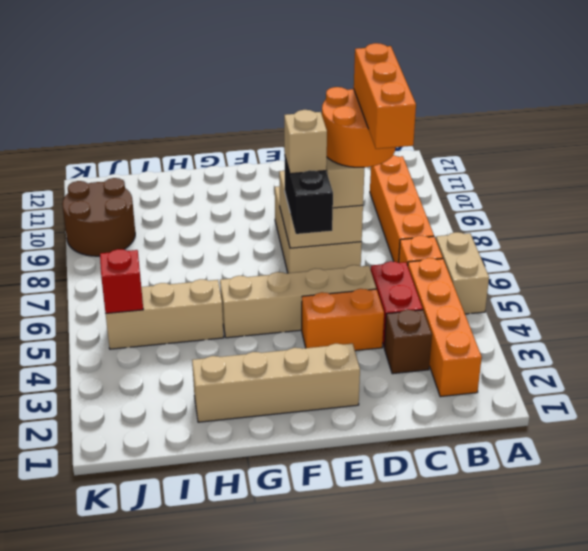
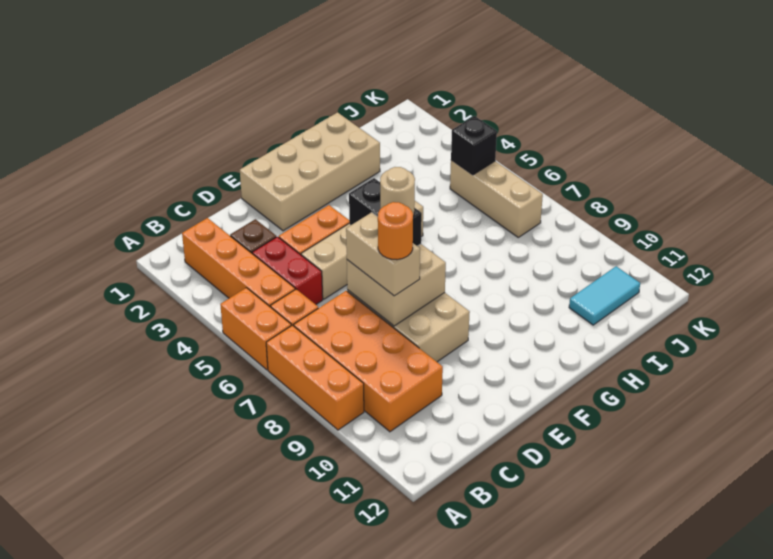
tan brick A5:A6 level 1 -> orange brick A5:A6 level 1
orange brick B7:B10 level 1 -> orange brick B7:C10 level 1
orange brick C6:C8 level 5 -> orange brick A7:A9 level 1
orange round brick C7:D8 level 4 -> orange round brick D8 level 4
tan brick E2:H2 level 1 -> tan brick E1:H2 level 1
tan brick E7 level 4 -> tan round brick E7 level 4
tan brick H5:J5 level 1 -> tan brick J5:J7 level 1
none -> cyan tile I11:J11 level 1
red brick J5 level 2 -> black brick J5 level 2
brown round brick J9:K10 level 1 -> none

